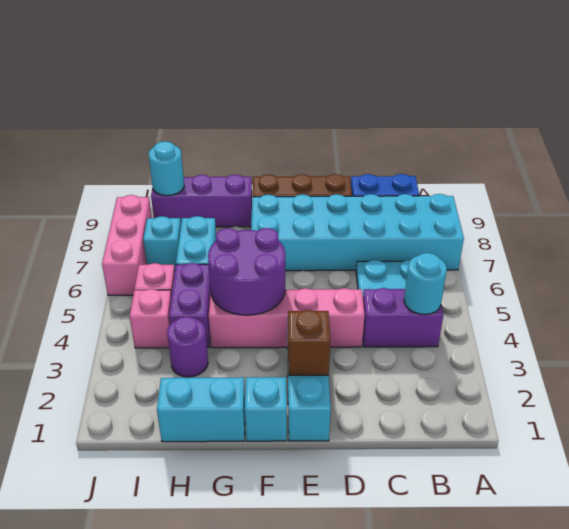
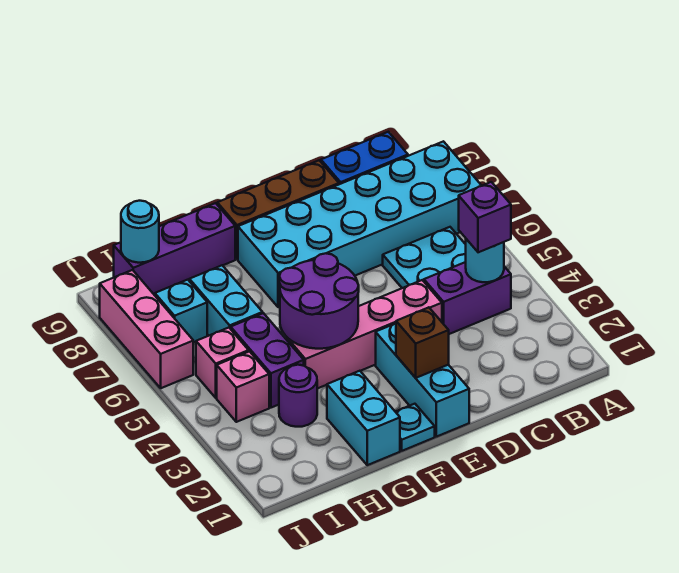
none -> purple brick B4 level 3
cyan brick F1 level 1 -> cyan plate F1 level 1
cyan brick G1:H1 level 1 -> cyan brick G1:G2 level 1

